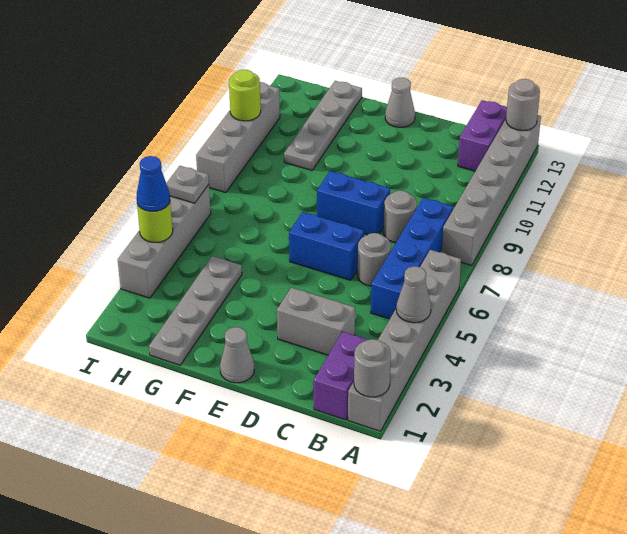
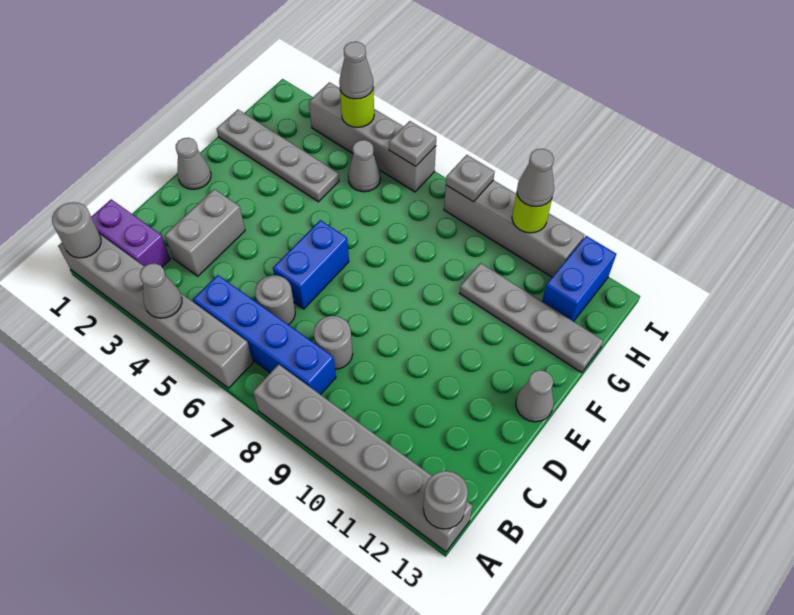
purple brick B12:B13 level 1 -> none
blue brick D8:E8 level 1 -> blue brick H12:I12 level 1
none -> grey cone H5 level 1
blue cone I4 level 3 -> grey cone I4 level 3
none -> grey plate I8 level 2
none -> grey cone I10 level 3

